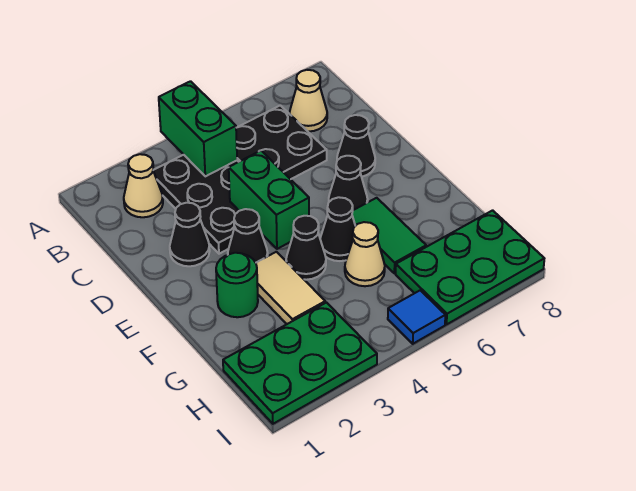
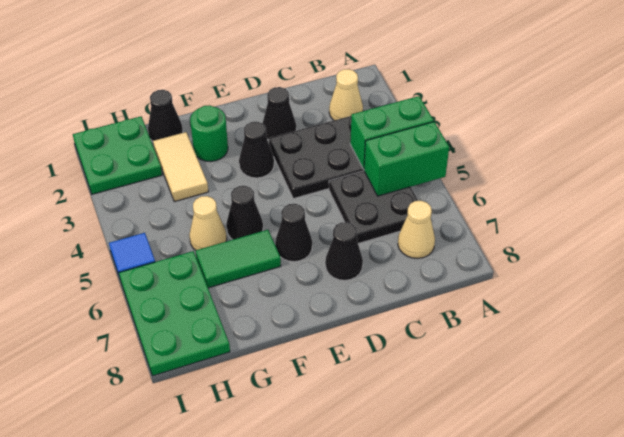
green brick D4:E4 level 2 -> green brick A5:B5 level 2
tan tile F3:G3 level 1 -> tan tile G2:G3 level 1
black cone F4 level 1 -> black cone G1 level 1
green plate H1:I3 level 1 -> green plate H1:I2 level 1

